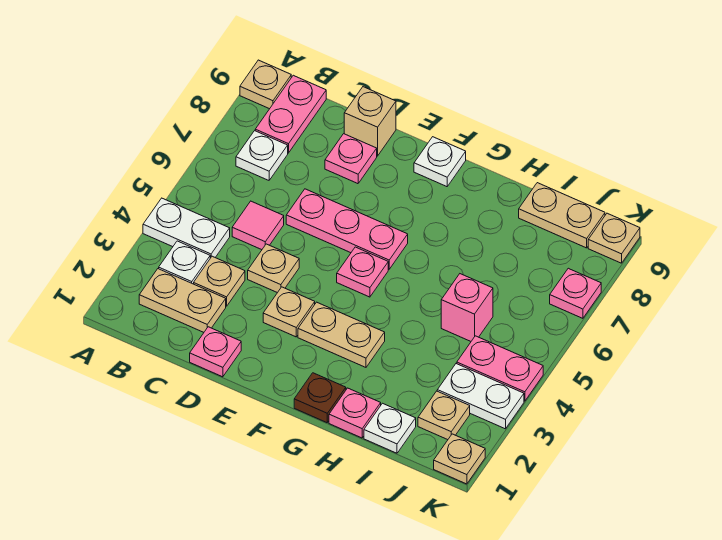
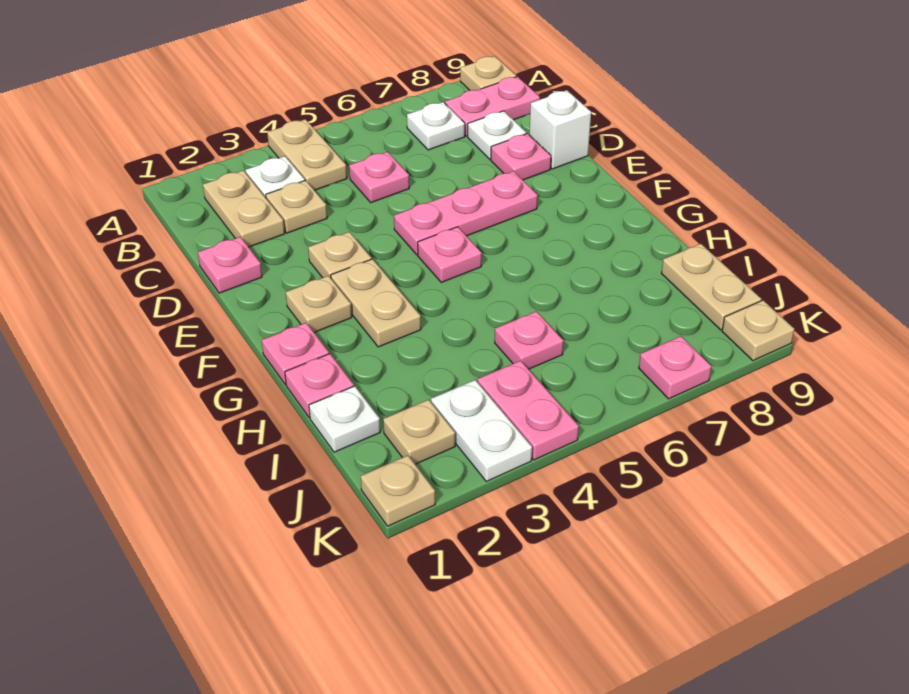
white plate A4:B4 level 1 -> tan plate A4:B4 level 1
pink tile C5 level 1 -> pink plate C5 level 1
tan plate D4 level 1 -> tan plate F2 level 1
pink plate D6:F6 level 1 -> pink plate E5:E7 level 1
tan brick D9 level 1 -> white brick D9 level 1
white plate F9 level 1 -> white plate C8 level 1
brown plate G1 level 1 -> pink plate G1 level 1
pink brick I5 level 1 -> pink plate I5 level 1

